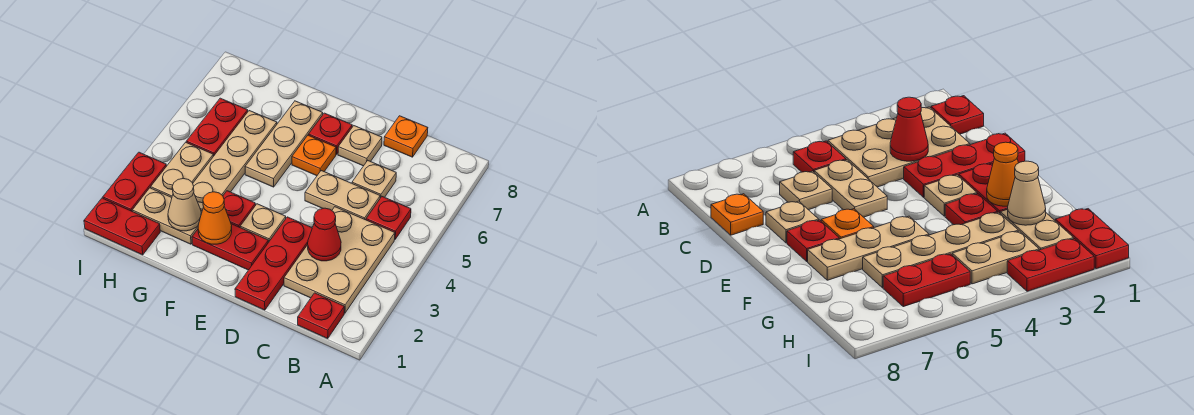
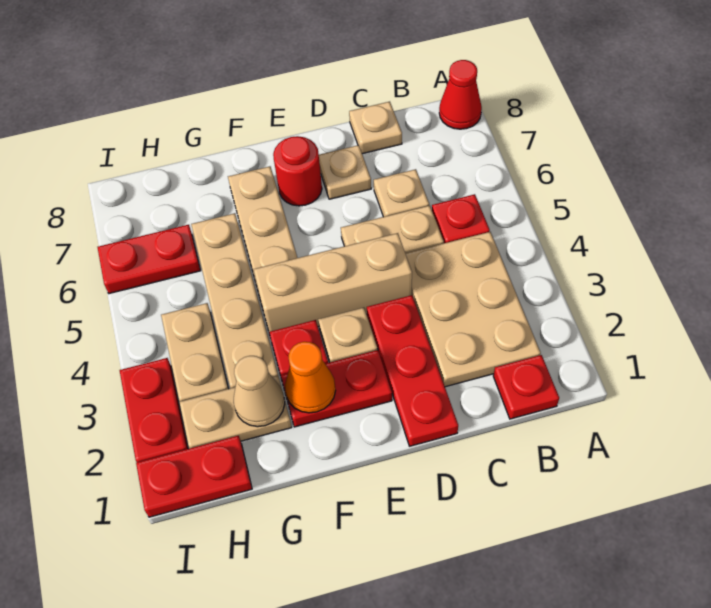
red cone C3 level 2 -> red cone A8 level 1
orange plate C8 level 1 -> tan plate C8 level 1
none -> tan brick D4:F4 level 1
orange plate E6 level 1 -> none
red plate E7 level 1 -> red round brick E7 level 1
red plate H5:H6 level 1 -> red plate H6:I6 level 1

